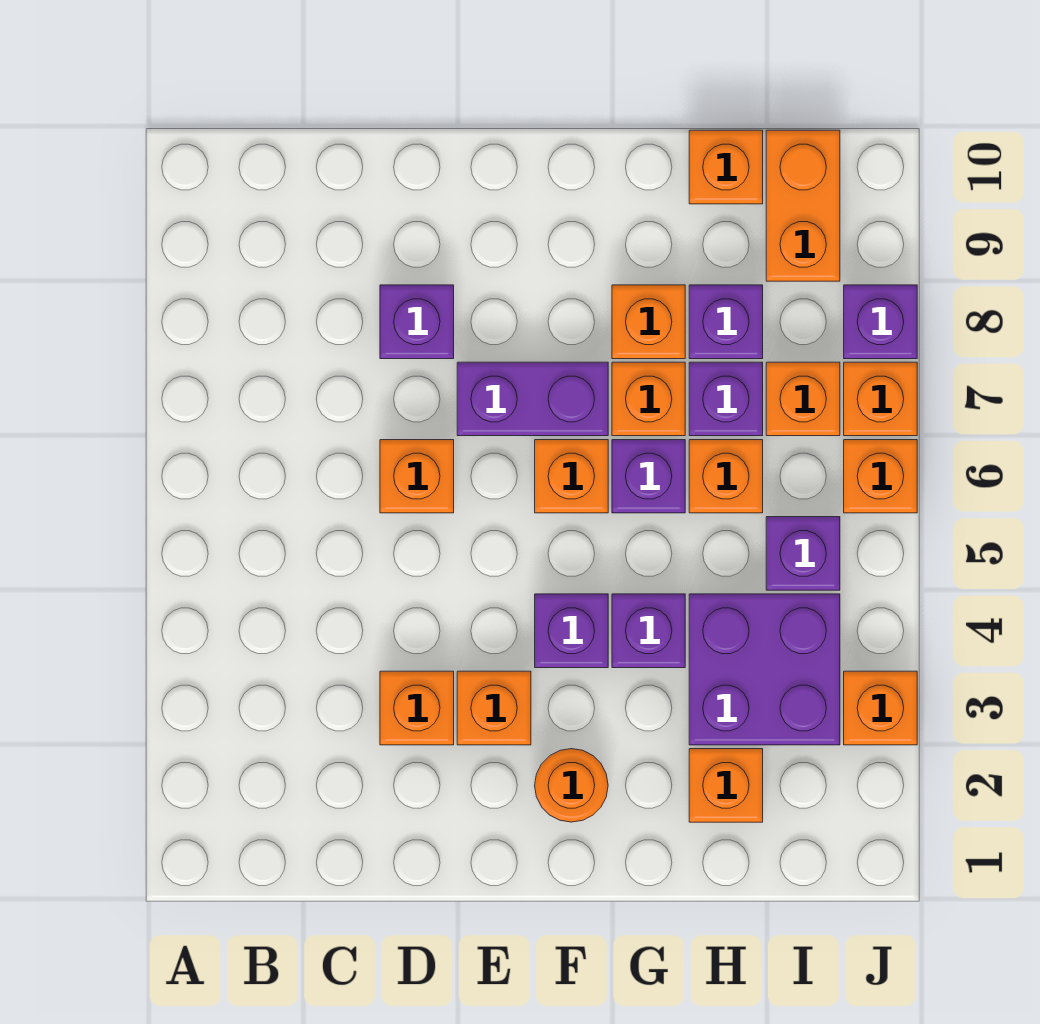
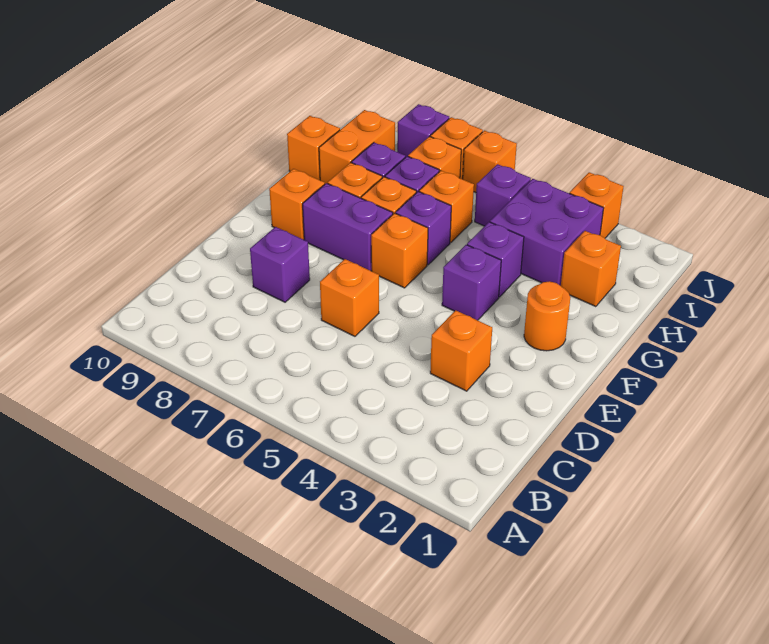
orange brick E3 level 1 -> orange brick F9 level 1
purple brick E7:F7 level 1 -> purple brick F7:F8 level 1
orange brick I9:I10 level 1 -> orange brick H9:I9 level 1

